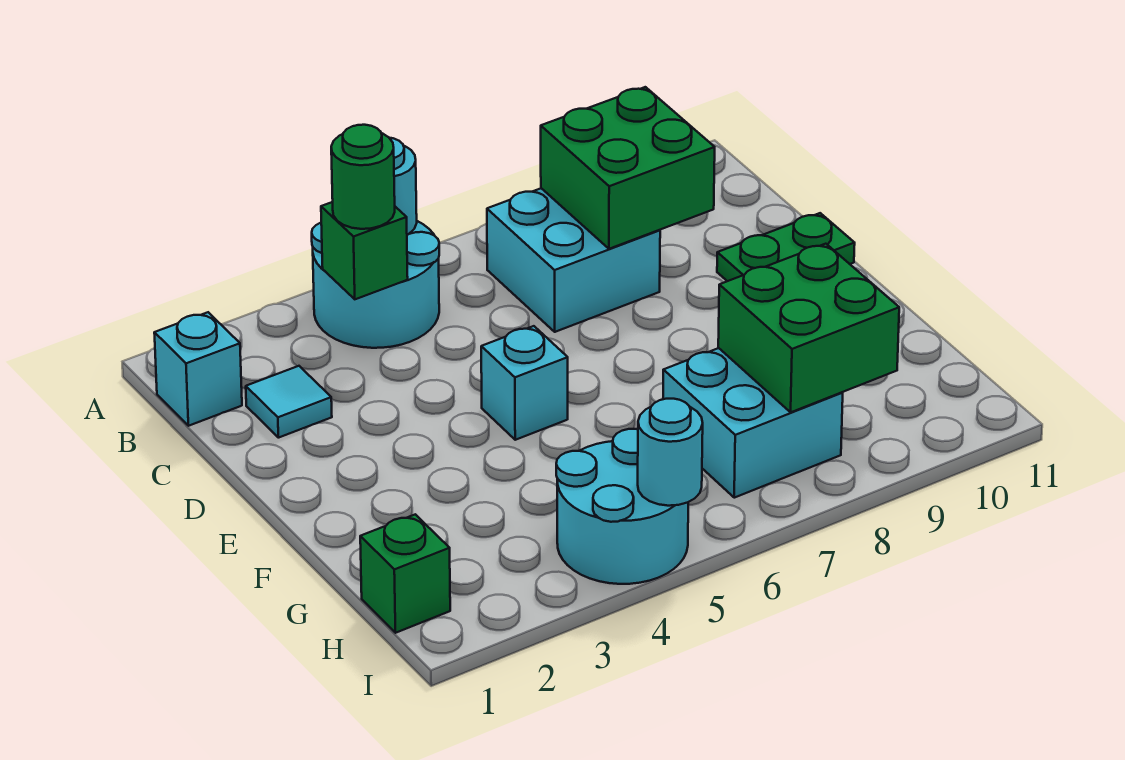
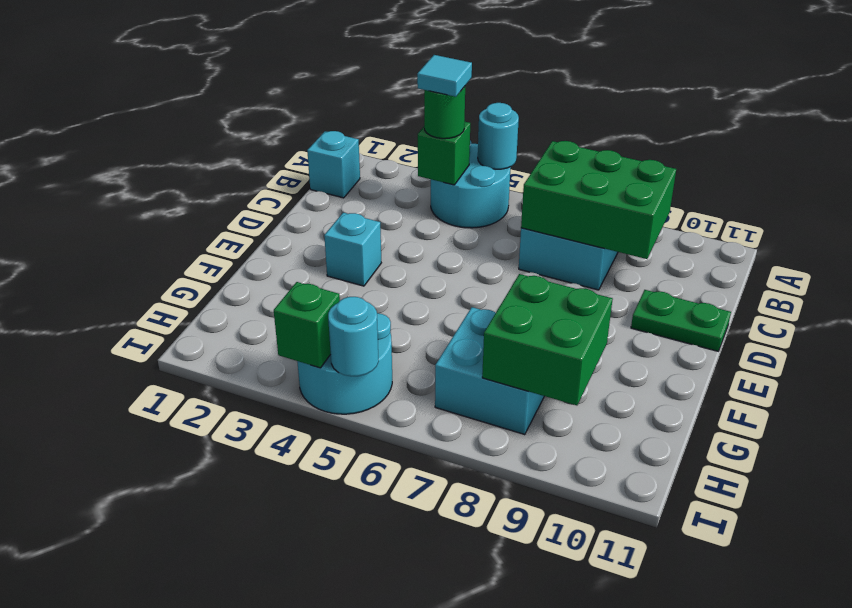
green brick B8:C9 level 2 -> green brick B7:C9 level 2
cyan tile C2 level 1 -> cyan tile B4 level 4
cyan brick E5 level 1 -> cyan brick E3 level 1
green brick H1 level 1 -> green brick I4 level 2

